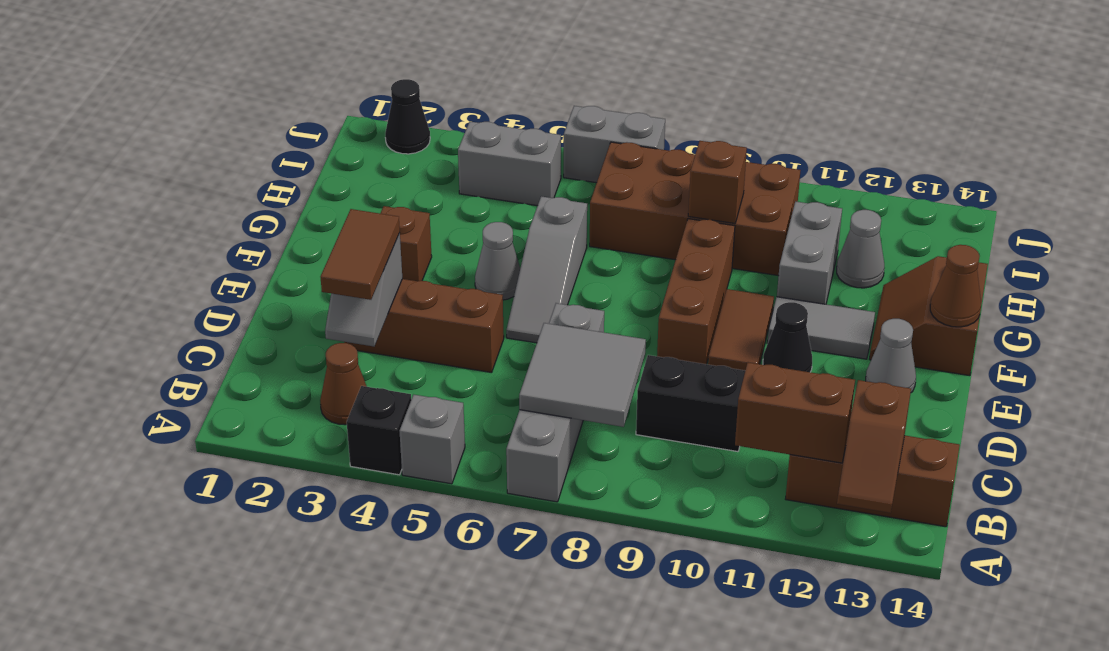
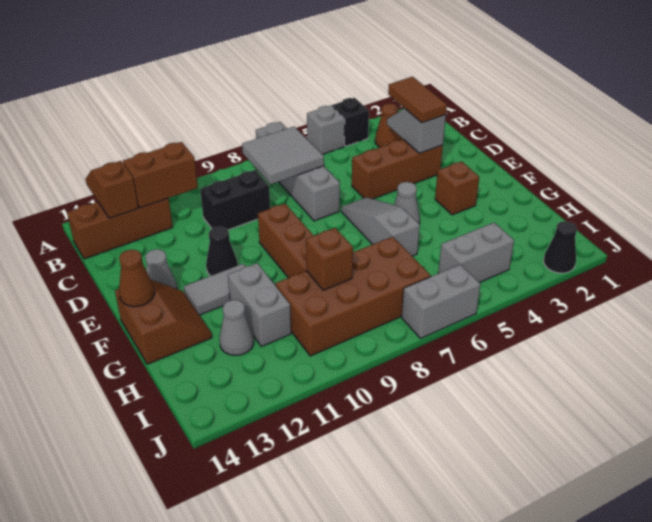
brown tile E10:F10 level 1 -> none

